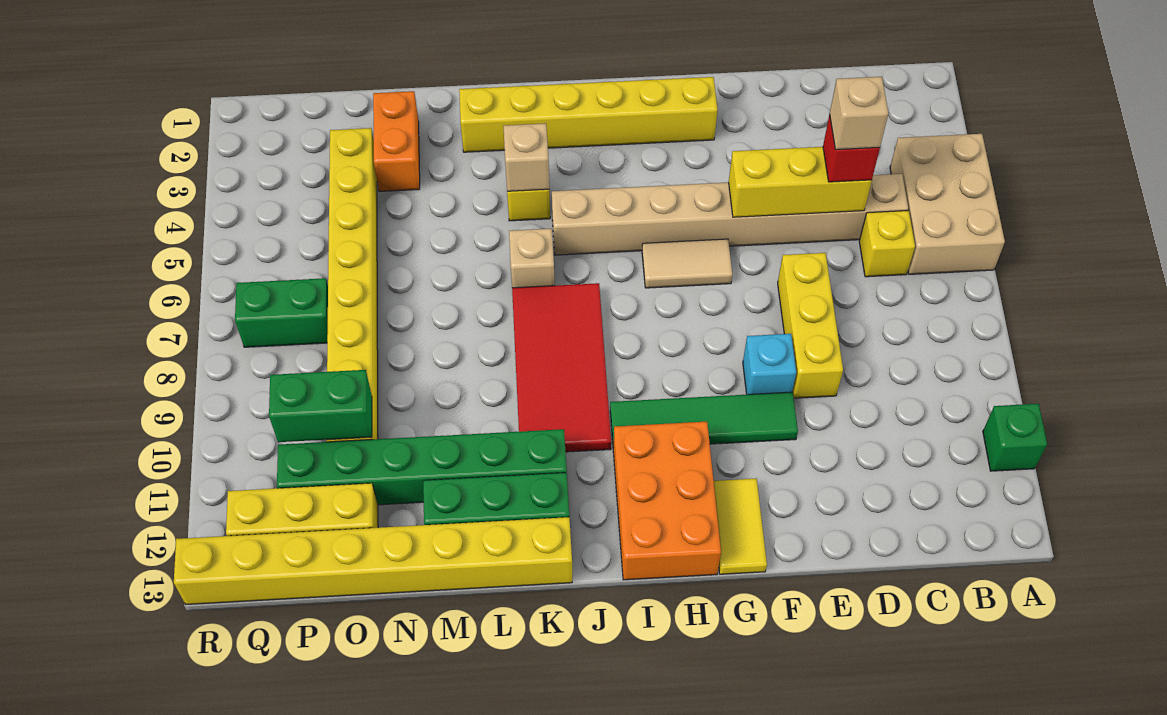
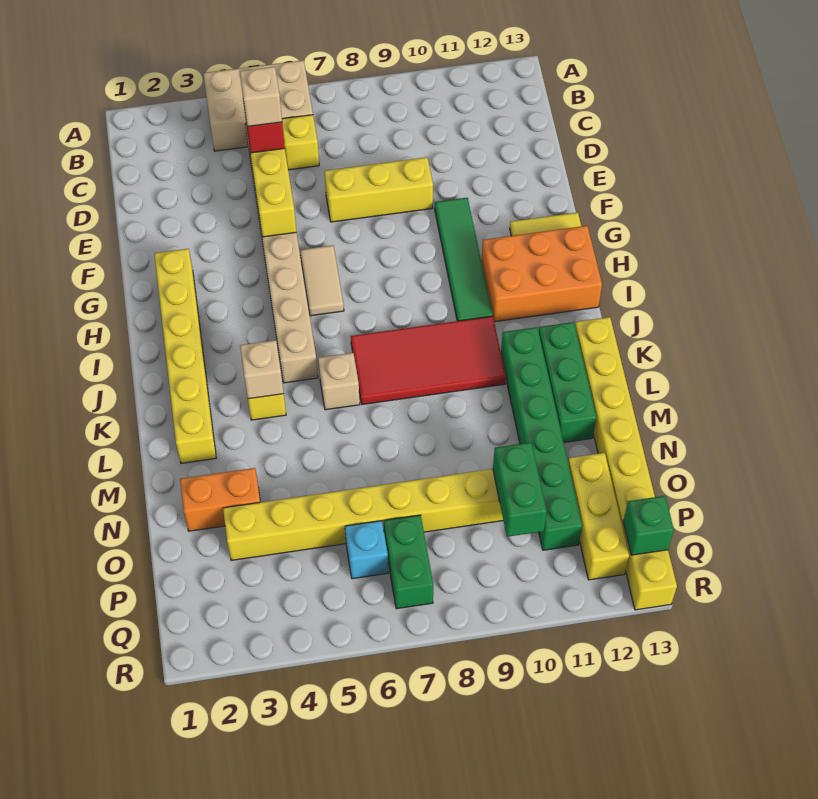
green brick A11 level 1 -> green brick Q13 level 2
cyan brick F9 level 1 -> cyan brick P6 level 1

